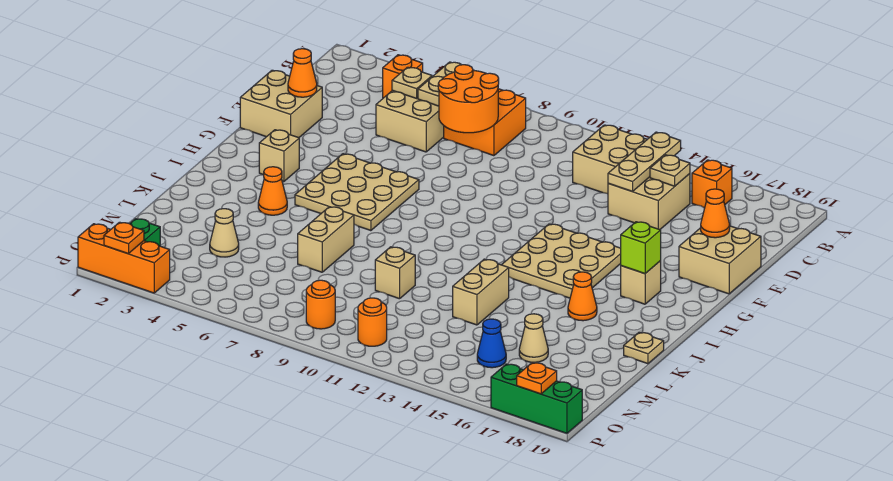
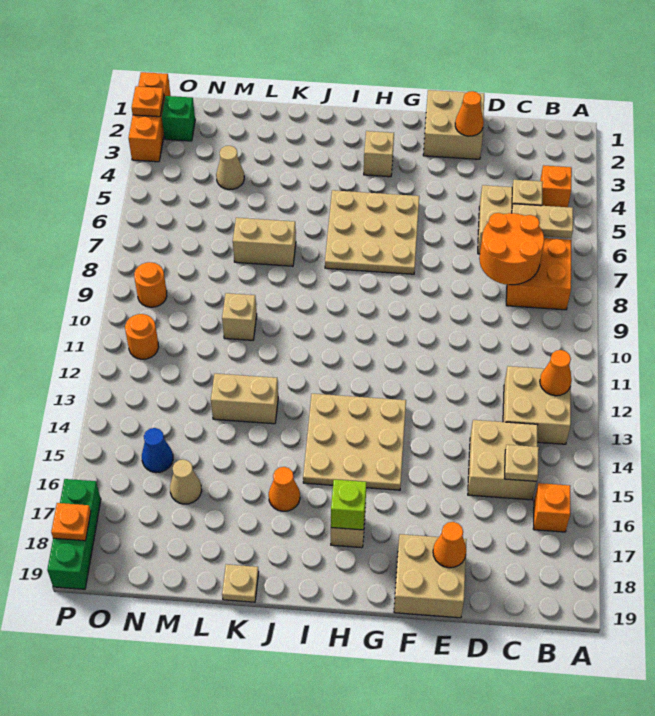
tan plate B14:D14 level 2 -> none
orange cone J4 level 1 -> orange cone B12 level 2

